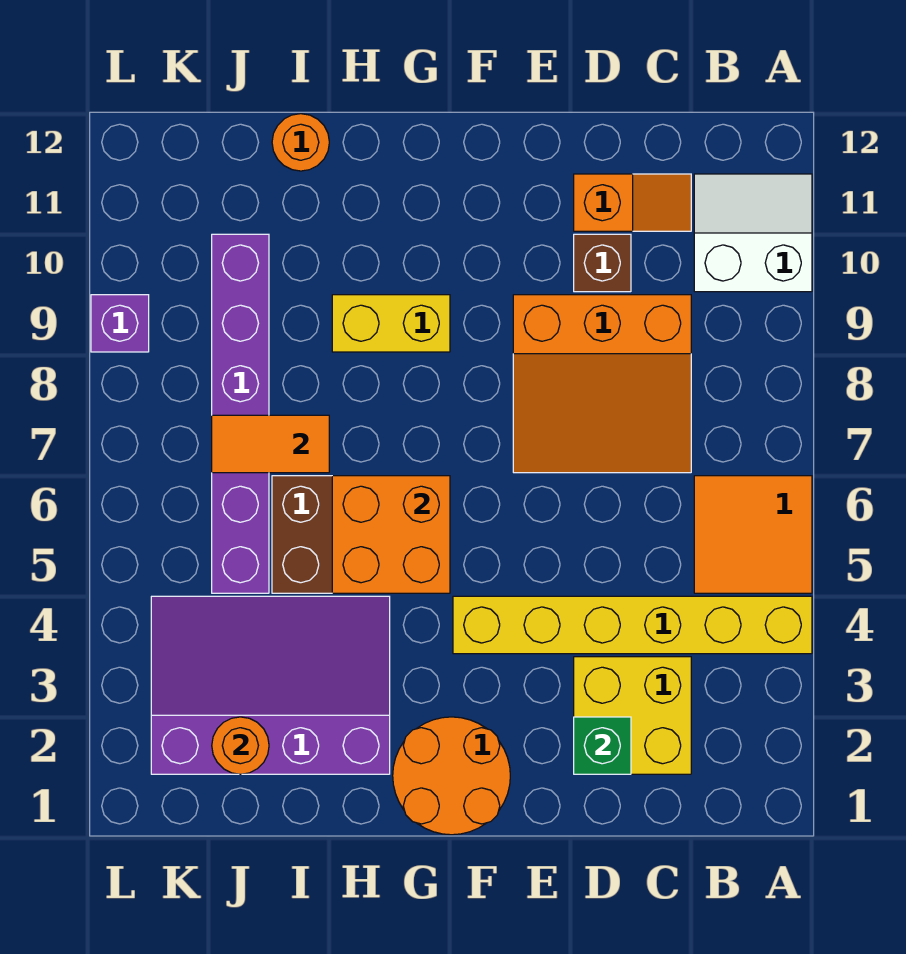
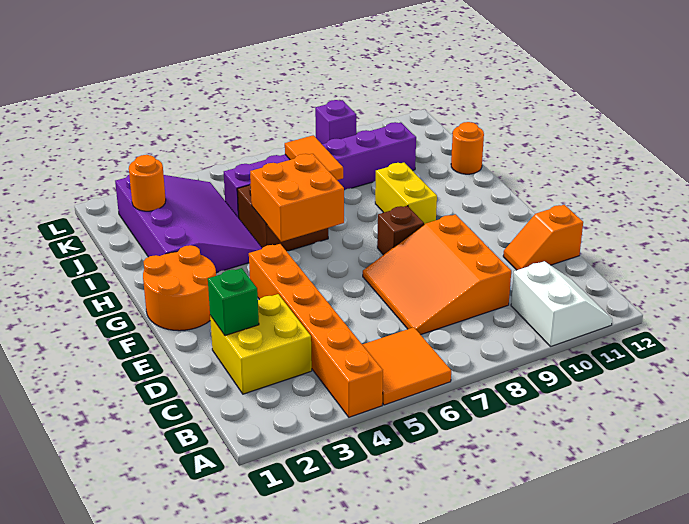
yellow brick A4:F4 level 1 -> orange brick A4:F4 level 1
orange slope C11:D11 level 1 top D -> orange slope D11:D12 level 1 top 12
brown brick D10 level 1 -> brown brick F8 level 1

